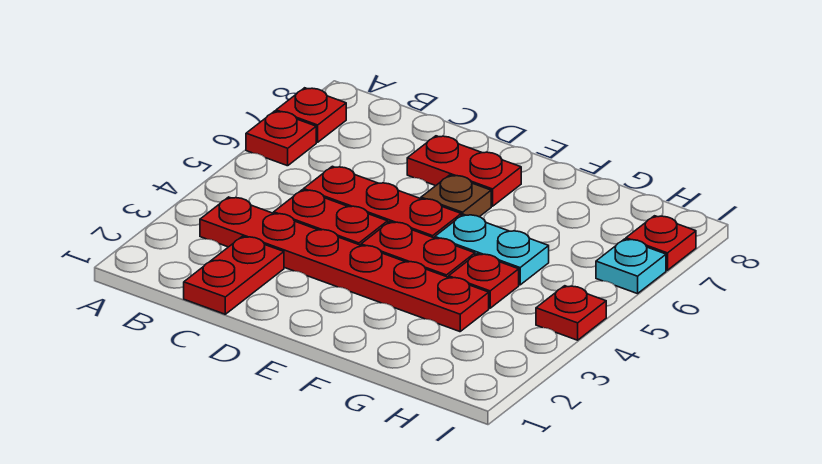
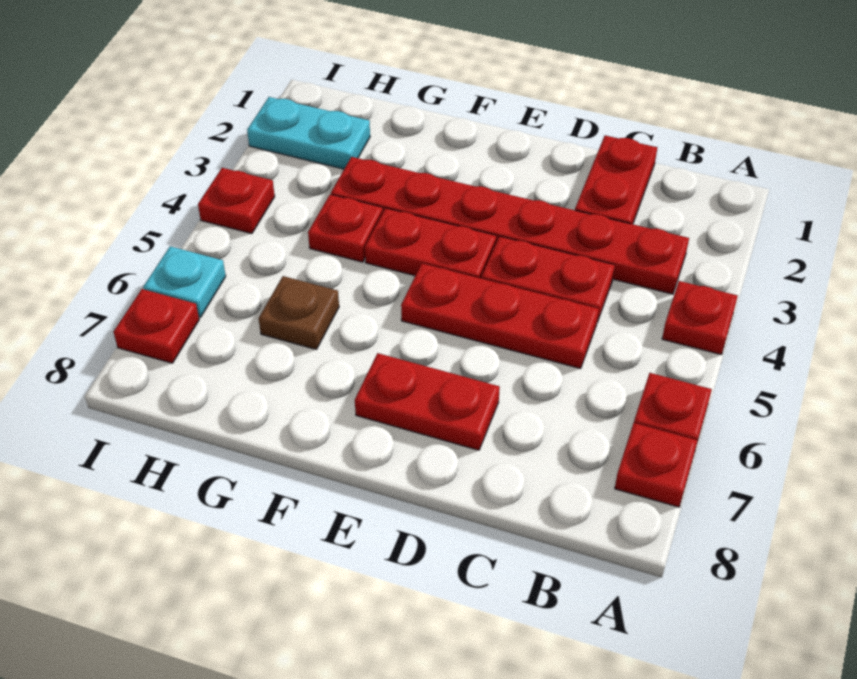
none -> red plate A4 level 1
brown plate E6 level 1 -> brown plate G6 level 1
cyan plate F5:G5 level 1 -> cyan plate H2:I2 level 1

